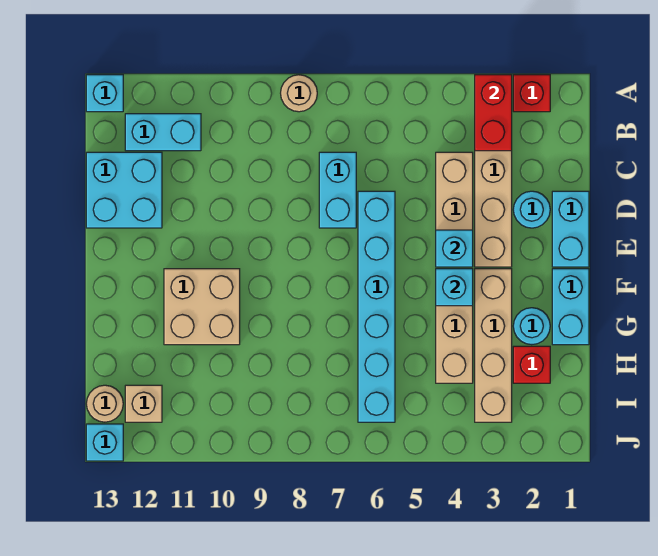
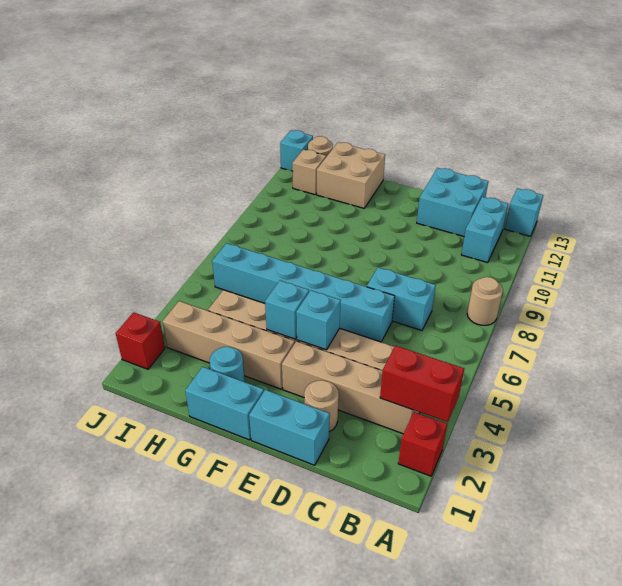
cyan round brick D2 level 1 -> tan round brick D2 level 1
tan brick F10:G11 level 1 -> tan brick G12:H13 level 1
red brick H2 level 1 -> red brick J2 level 1

